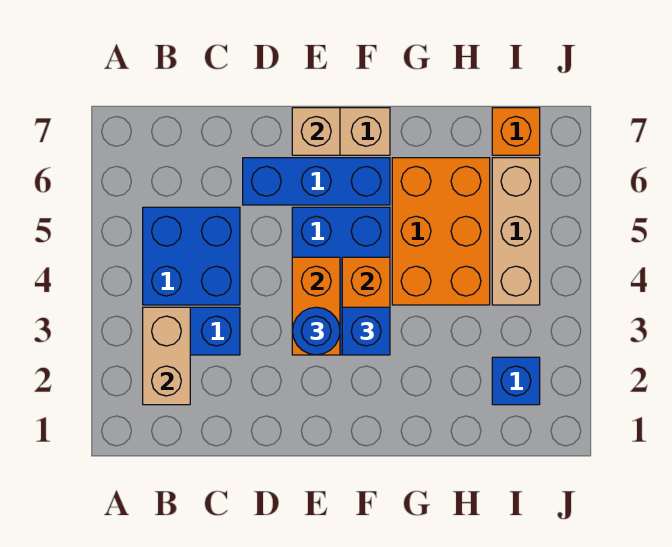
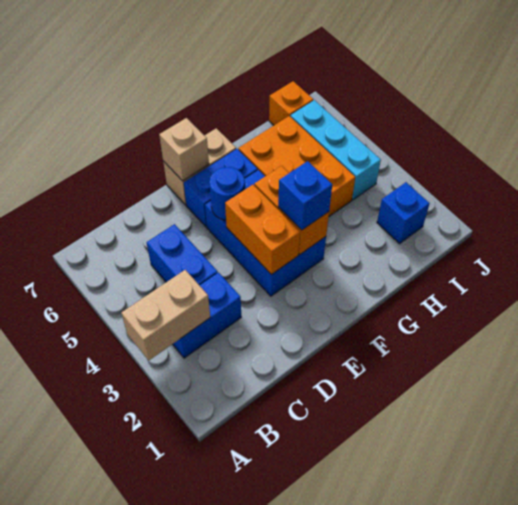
tan brick B2:B3 level 2 -> tan brick A3:B3 level 2
blue brick B4:C5 level 1 -> blue brick C4:C5 level 1
blue brick D6:F6 level 1 -> blue brick E6:F6 level 1
blue round brick E3 level 3 -> blue round brick E5 level 2
tan brick I4:I6 level 1 -> cyan brick I4:I6 level 1

